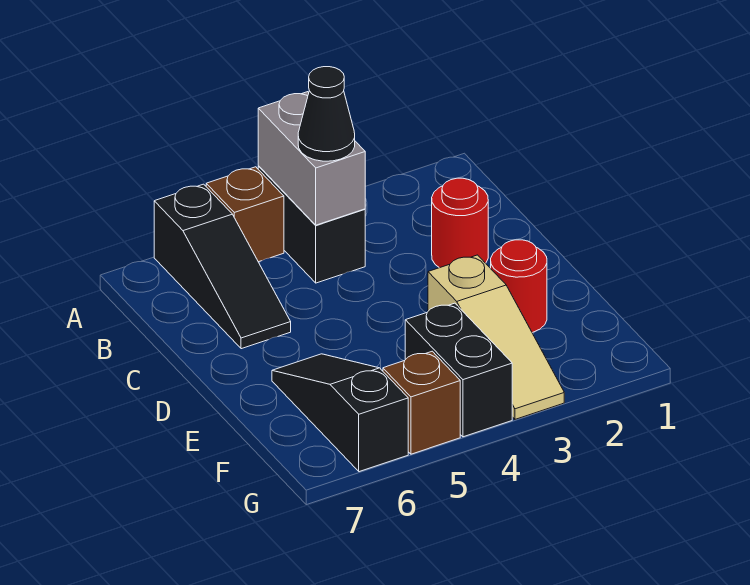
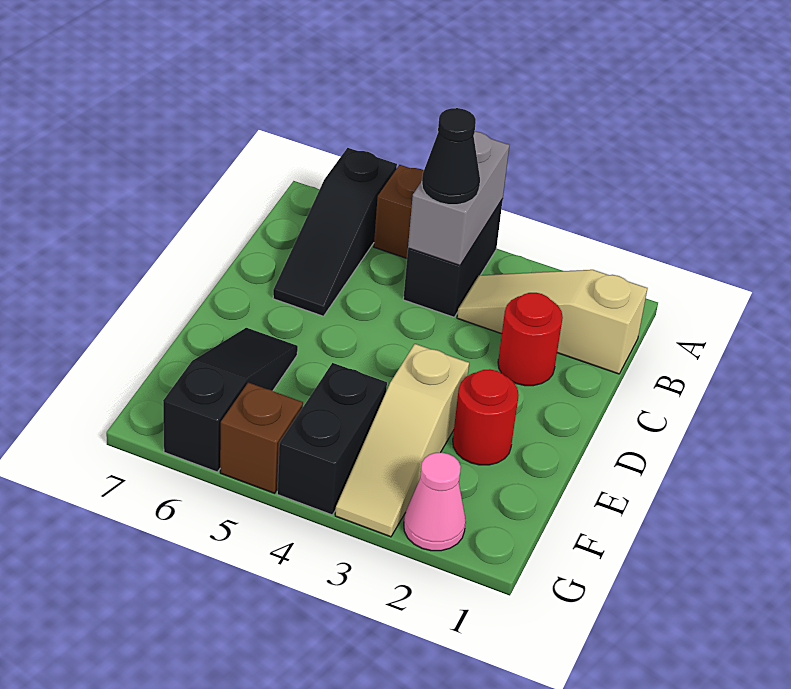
none -> tan slope B1:B3 level 1 top 1
none -> pink cone G2 level 1

